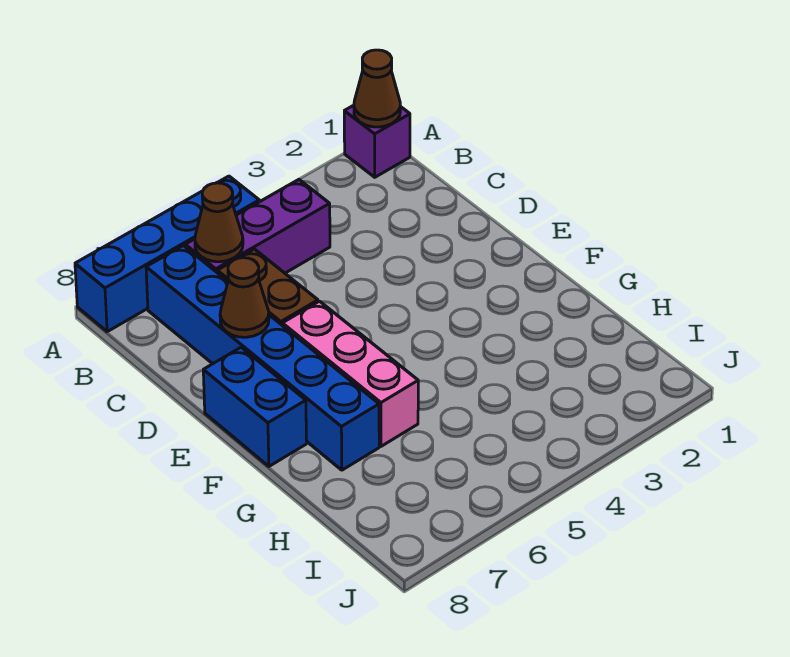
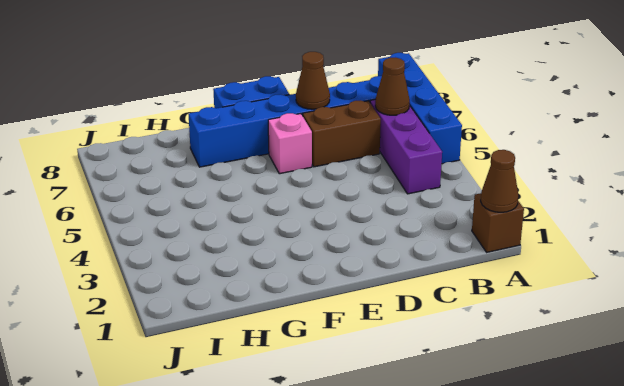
purple brick A1 level 1 -> brown brick A1 level 1
pink brick E6:G6 level 1 -> pink brick E6 level 1

